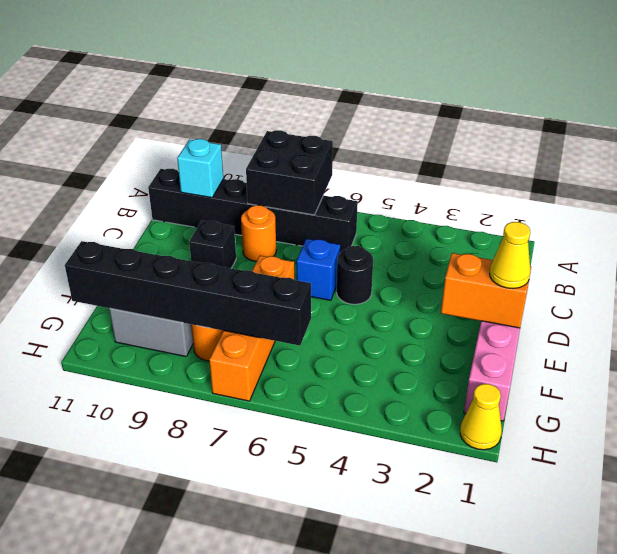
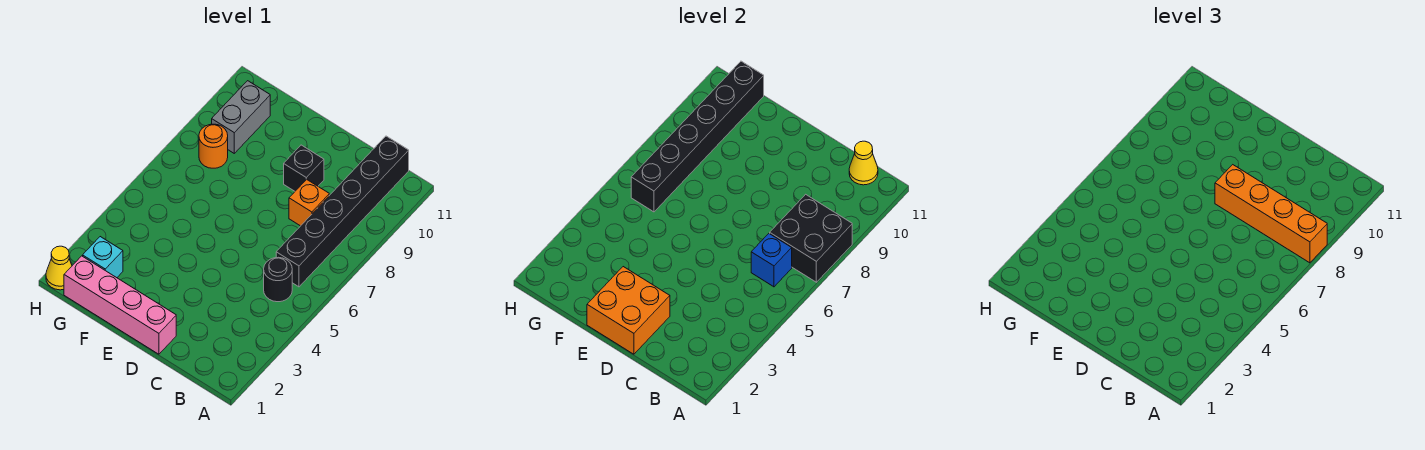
cyan brick B10 level 2 -> cyan brick G2 level 1
orange round brick C8 level 1 -> orange brick C8 level 1
black round brick D5 level 1 -> black round brick B5 level 1
blue brick D6 level 1 -> blue brick B6 level 2
orange brick E1:E2 level 2 -> orange brick D1:E2 level 2
yellow cone E1 level 3 -> yellow cone B11 level 2
orange brick E7:H7 level 1 -> orange brick A8:D8 level 3

